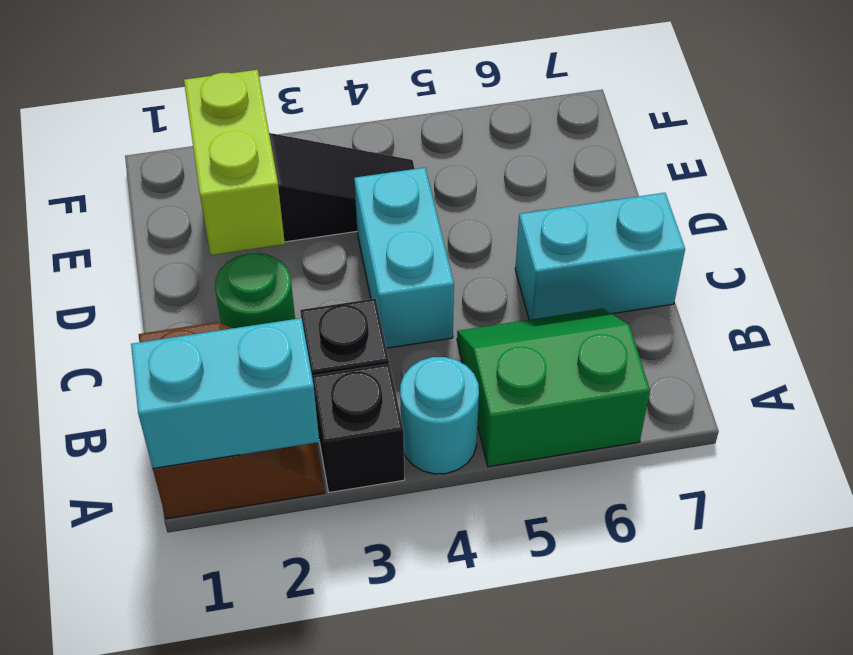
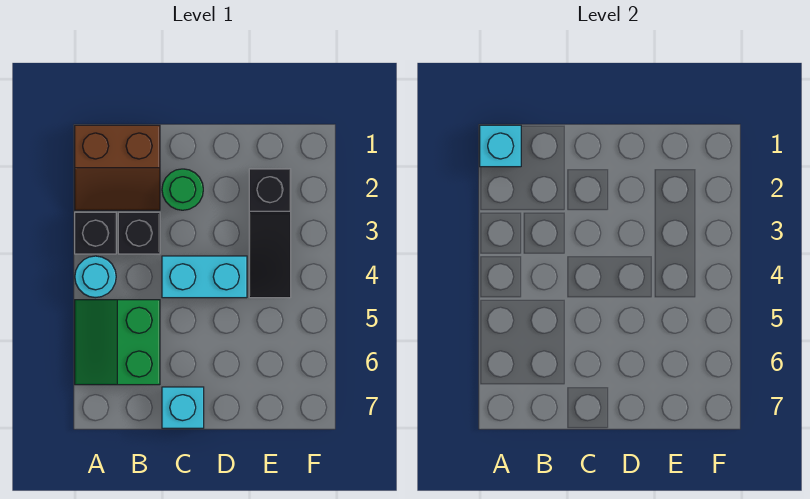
cyan brick A1:A2 level 2 -> cyan brick A1 level 2
green slope A5:B6 level 1 top A -> green slope A5:B6 level 1 top B
cyan brick C6:C7 level 1 -> cyan brick C7 level 1
lime brick D2:E2 level 2 -> none

